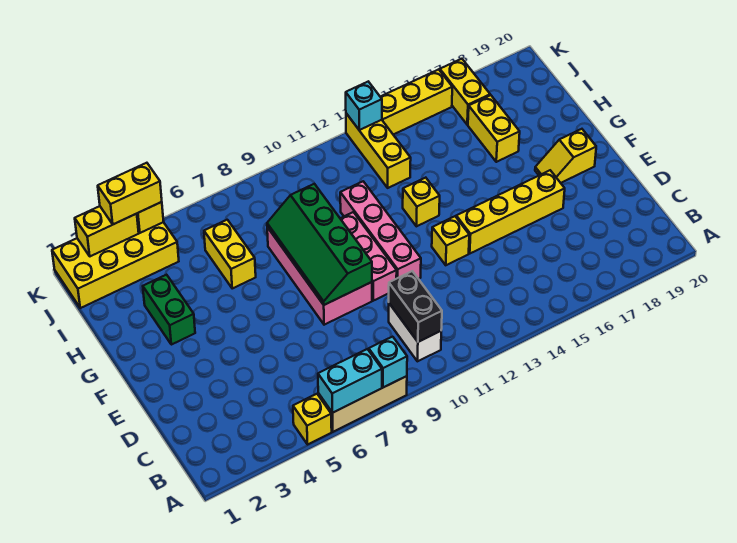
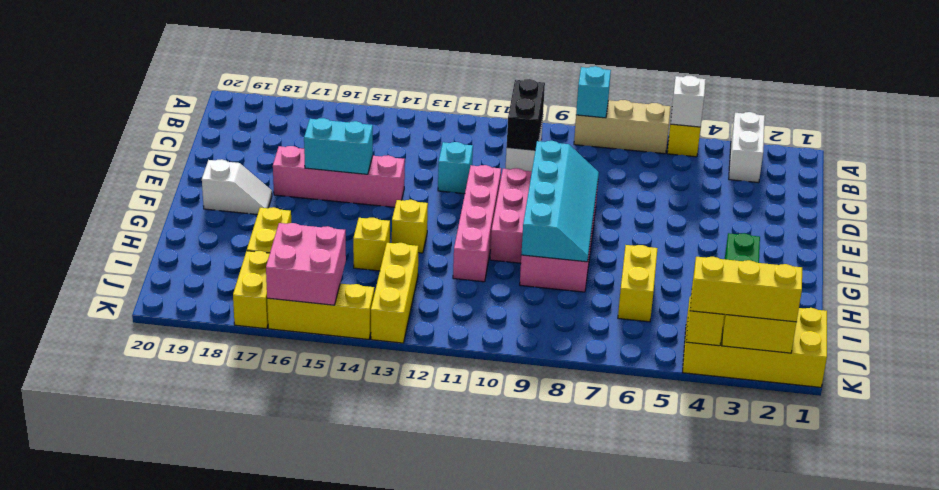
none -> white brick A3:B3 level 1
none -> white brick A5 level 2
cyan brick A6:A7 level 2 -> cyan brick E15:E16 level 2
green slope E8:H9 level 2 top 9 -> cyan slope E8:H9 level 2 top 9
yellow brick E13 level 1 -> yellow brick H14 level 1
yellow brick E14:E17 level 1 -> pink brick E14:E17 level 1
yellow slope F18:F19 level 1 top 19 -> white slope F18:F19 level 1 top 19
none -> pink brick J15:K16 level 2
yellow brick K3:K4 level 3 -> yellow brick K2:K4 level 3
cyan brick K13 level 2 -> cyan brick D12 level 1

